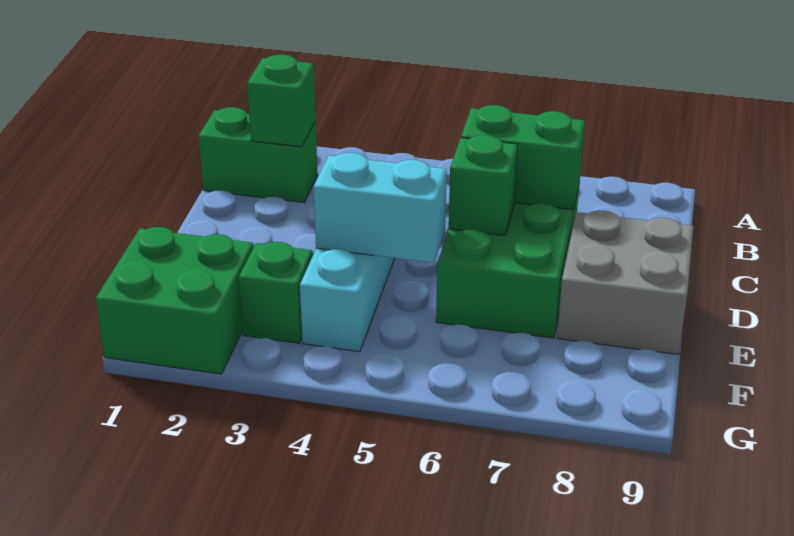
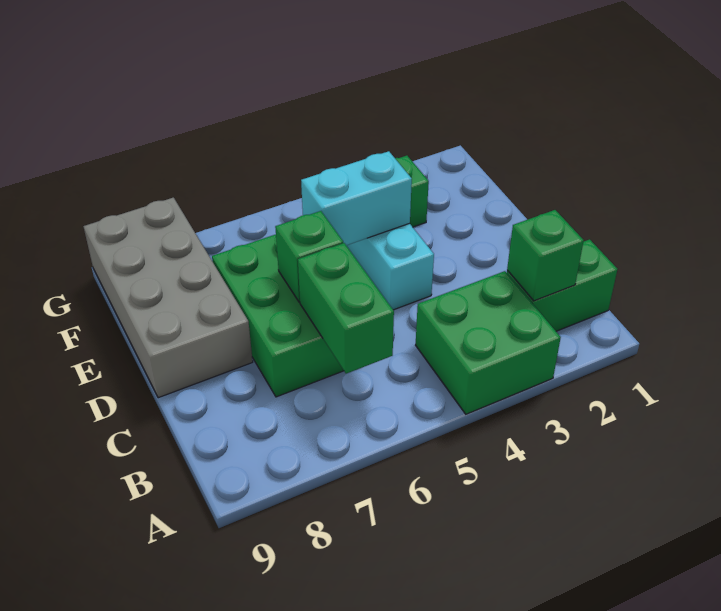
green brick C6:C7 level 2 -> green brick B6:C6 level 2
grey brick D8:E9 level 1 -> grey brick D8:G9 level 1
green brick F1:G2 level 1 -> green brick A3:B4 level 1

